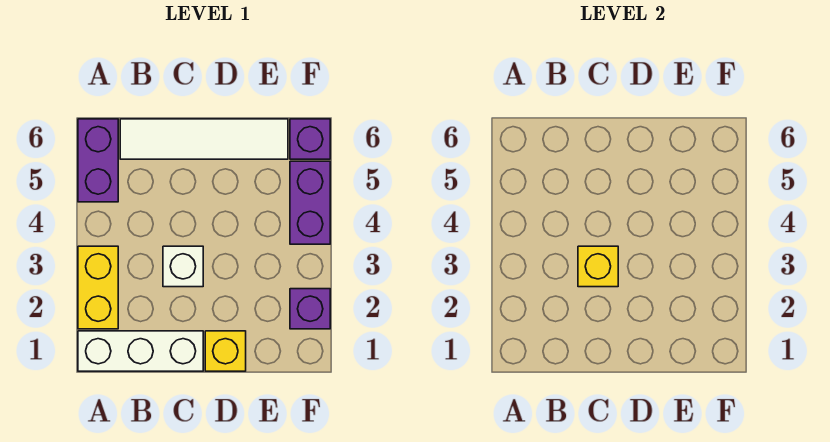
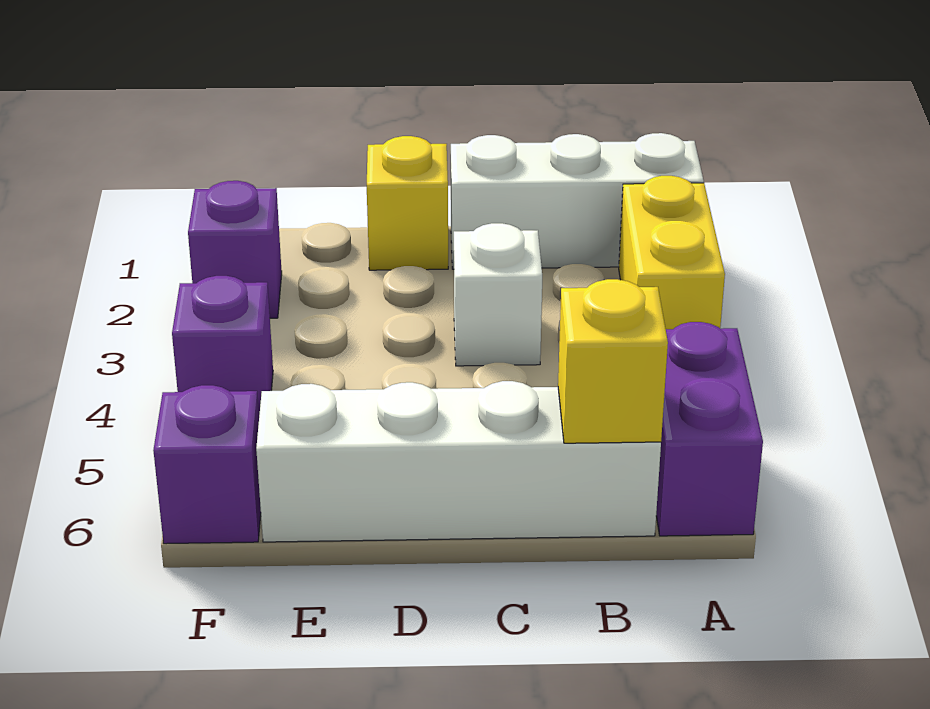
white tile B6:E6 level 1 -> white brick B6:E6 level 1
yellow brick C3 level 2 -> yellow brick B6 level 2
purple brick F4:F5 level 1 -> purple brick F4 level 1

